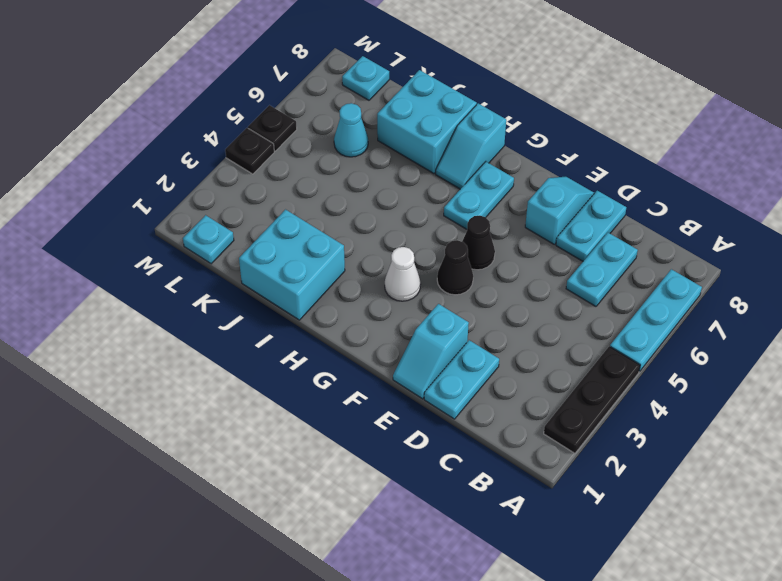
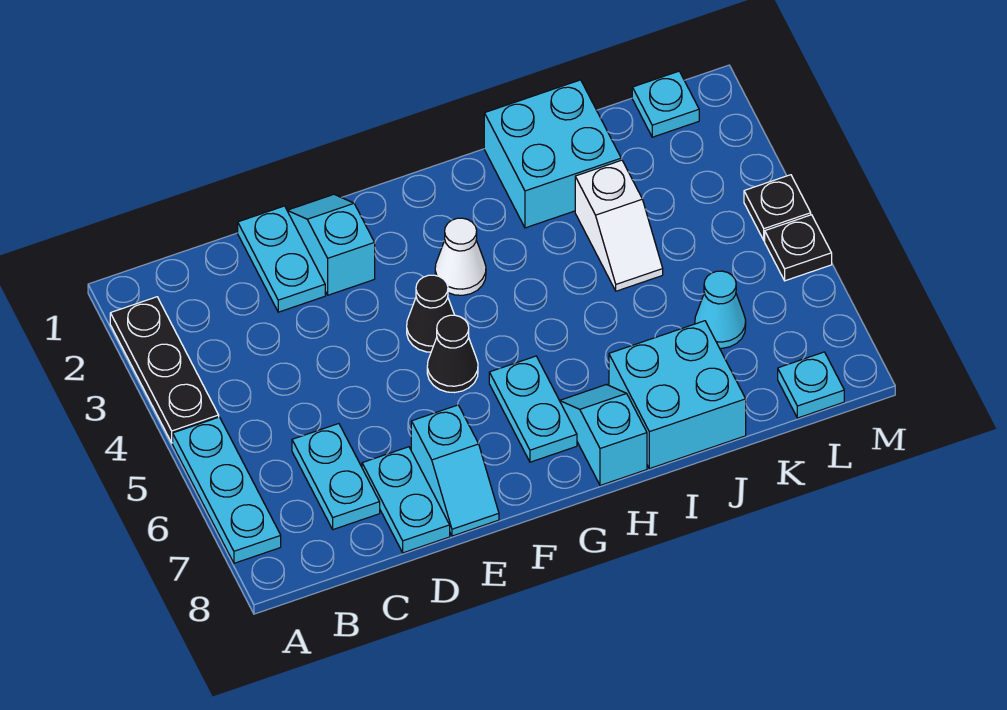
none -> white slope J3:J4 level 1 top 3

